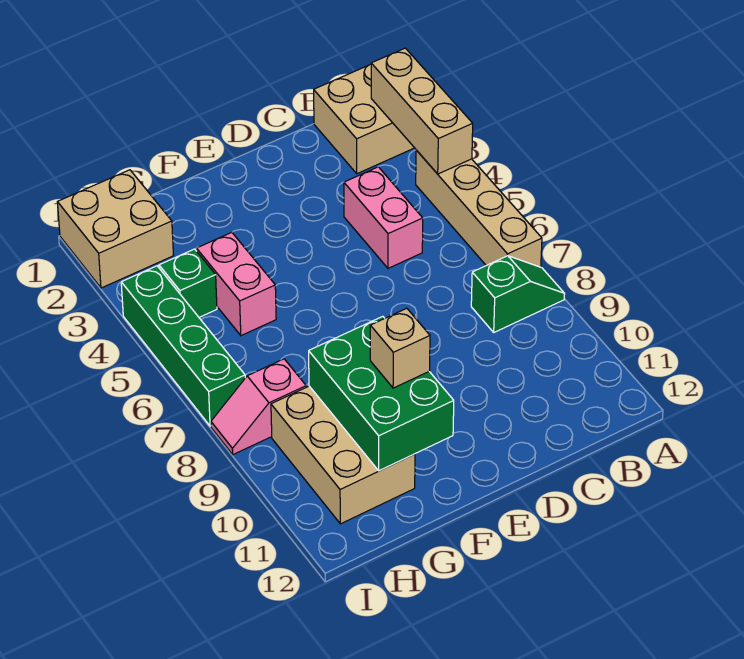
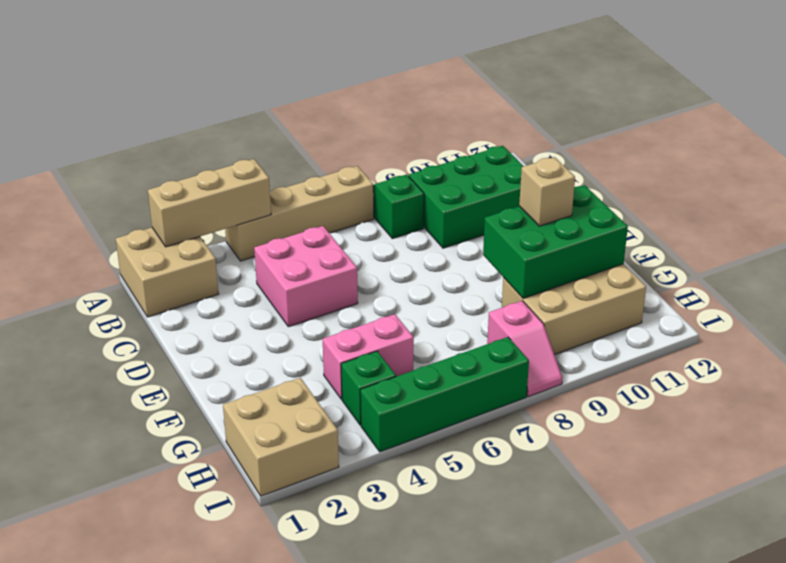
none -> green brick B9:C11 level 1
pink brick C4:C5 level 1 -> pink brick C4:D5 level 1

